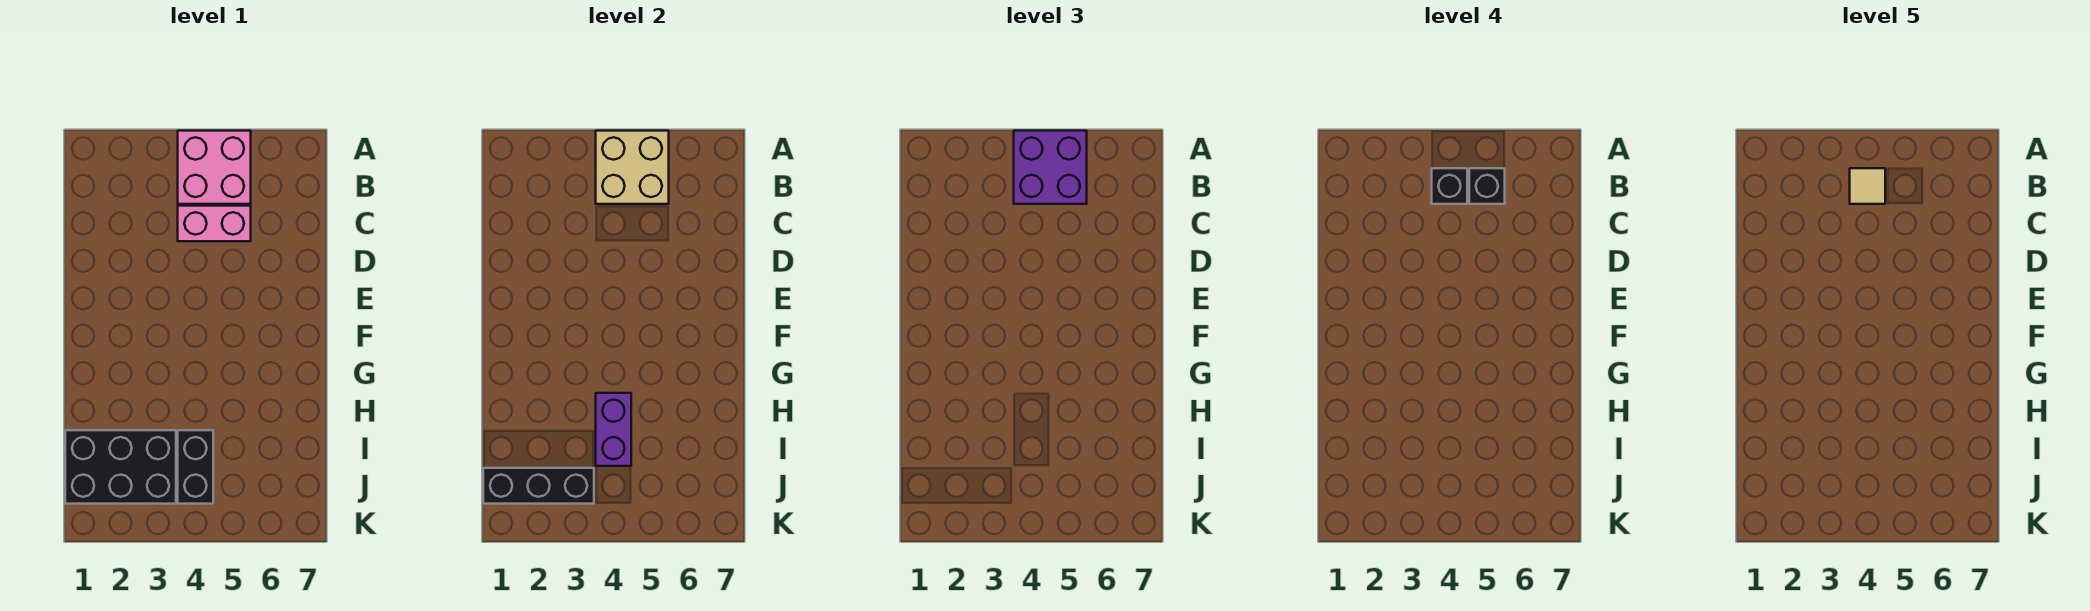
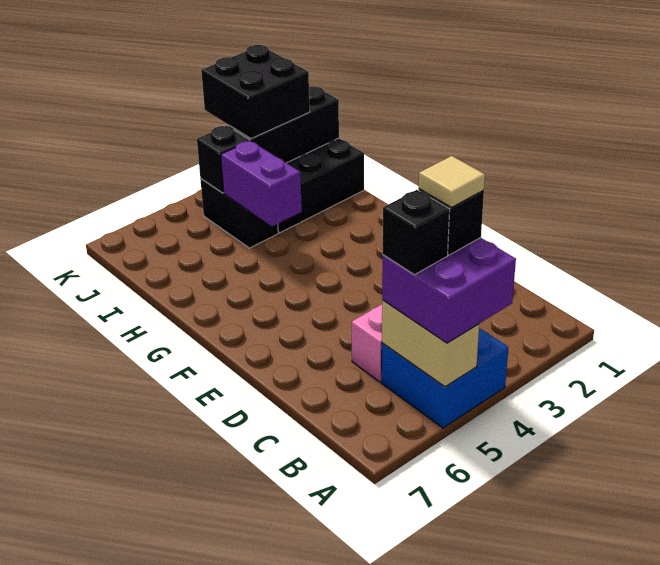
pink brick A4:B5 level 1 -> blue brick A4:B5 level 1
tan brick A4:B5 level 2 -> tan brick A5:B5 level 2
none -> black brick J2:K3 level 3
none -> black brick J4 level 2

